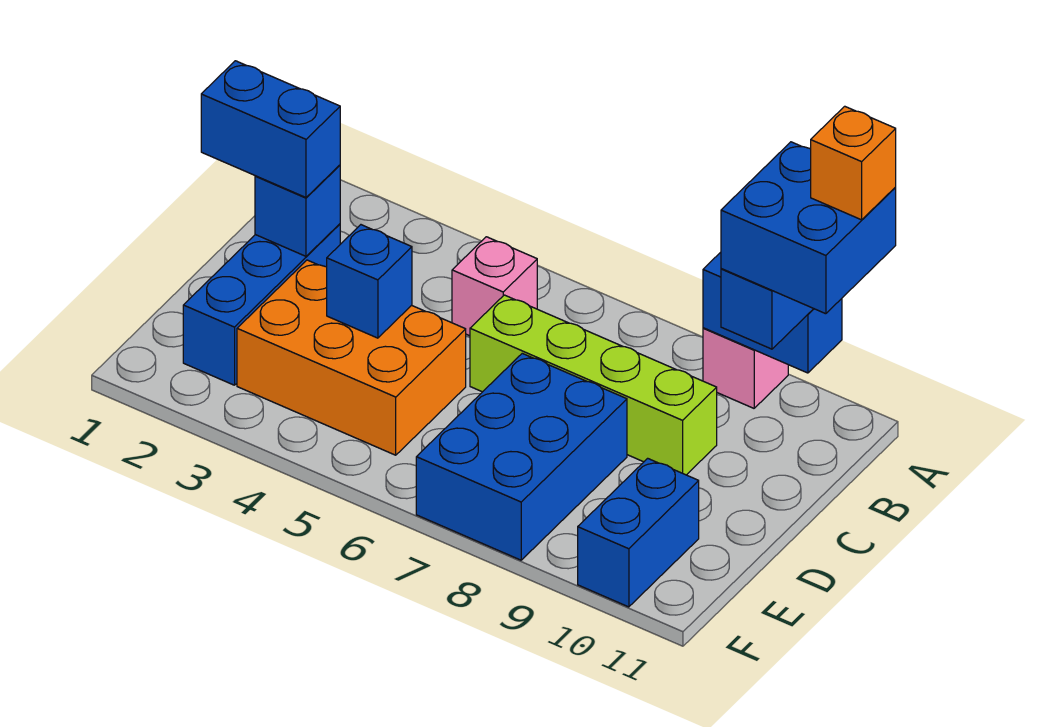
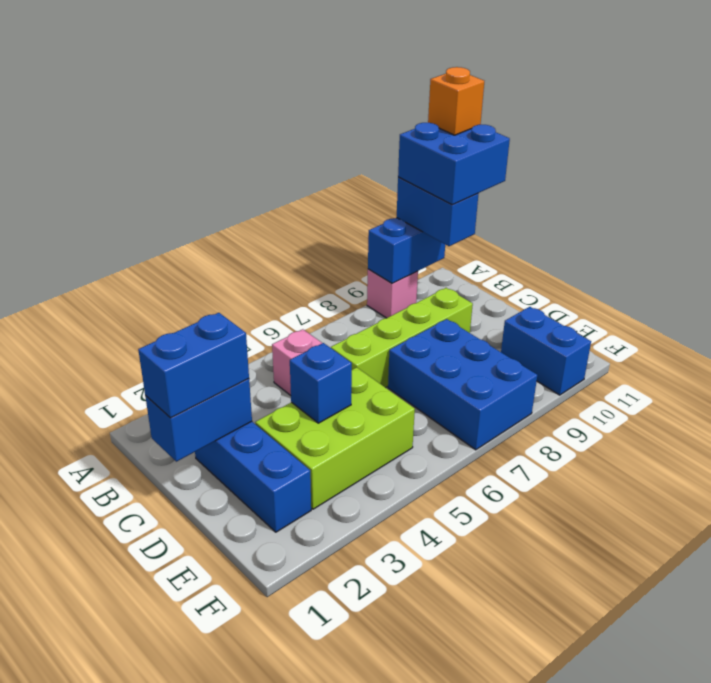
blue brick C2 level 2 -> blue brick C1:C2 level 2
orange brick D3:E5 level 1 -> lime brick D3:E5 level 1

